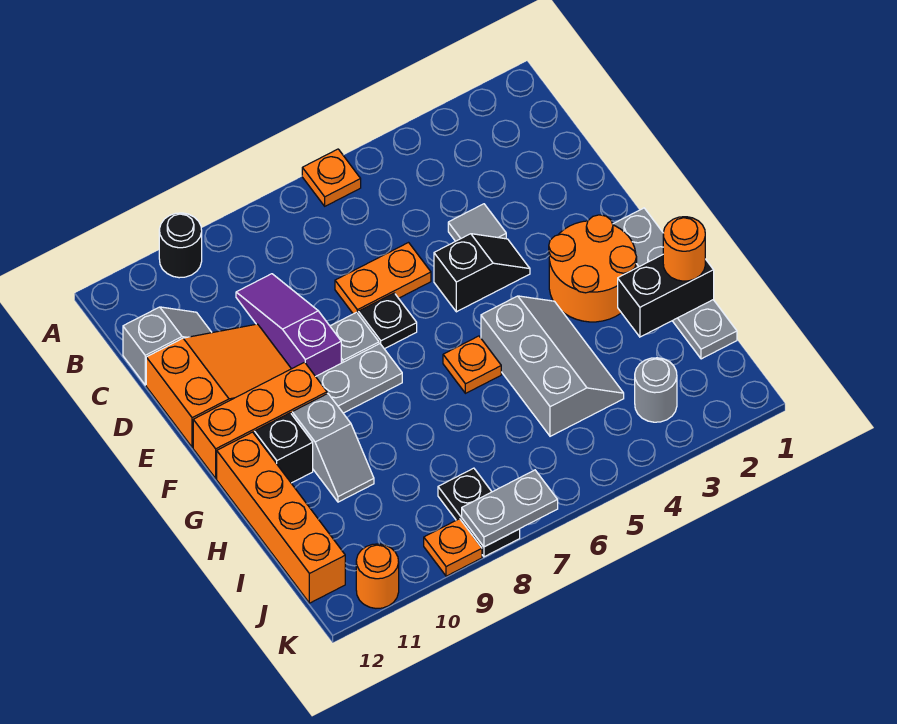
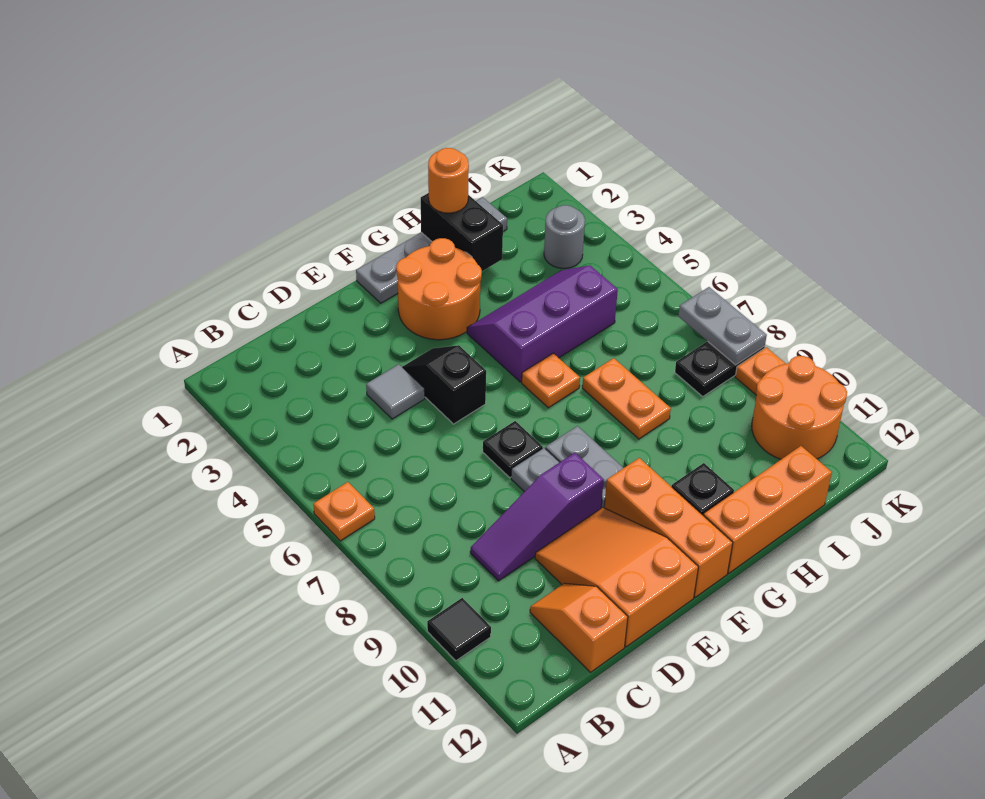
black round brick A10 level 1 -> black tile A10 level 1
grey slope C11:C12 level 1 top 12 -> orange slope C11:C12 level 1 top 12
orange plate D6:D7 level 1 -> orange plate H7:H8 level 1
grey slope G4:I5 level 1 top 5 -> purple slope G4:I5 level 1 top 5
grey slope G10:H10 level 1 top G -> none
orange brick G12:J12 level 1 -> orange brick G12:I12 level 1
orange round brick K11 level 1 -> orange round brick J10:K11 level 1

